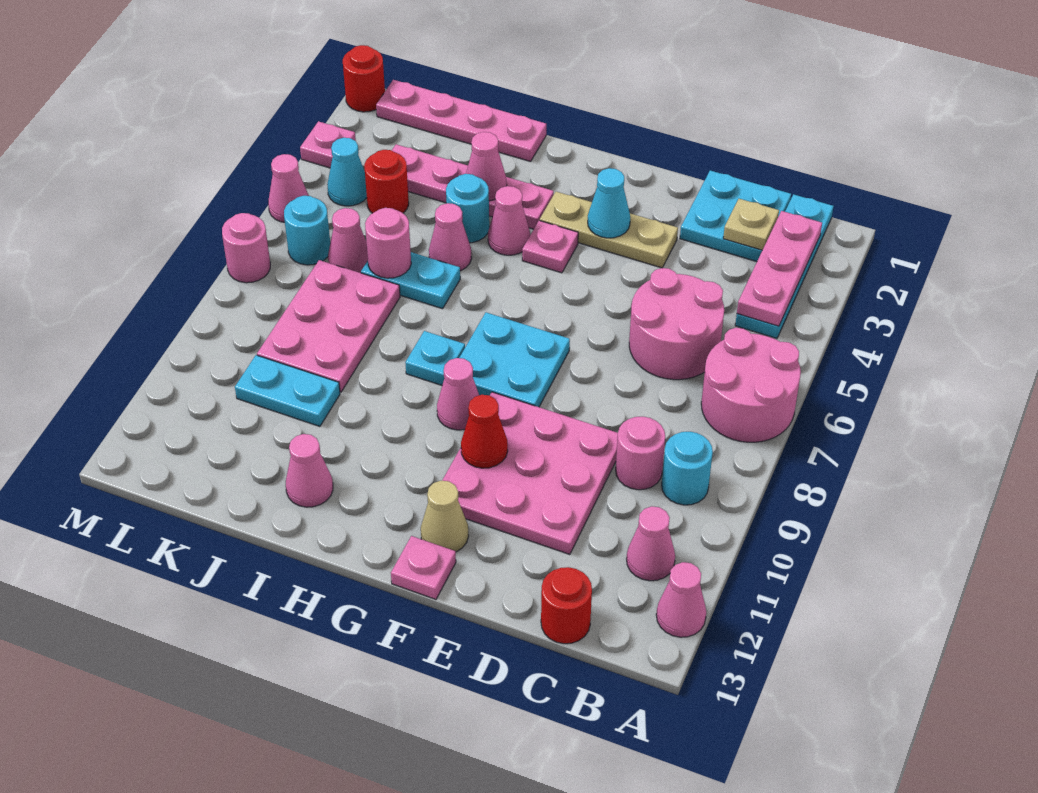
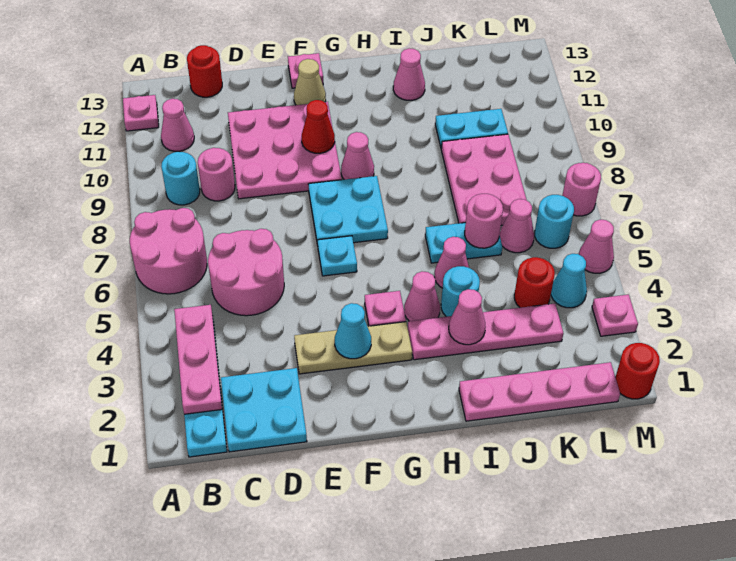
pink cone A12 level 1 -> pink plate A12 level 1
tan plate C2 level 2 -> none
cyan plate H8 level 1 -> cyan plate F6 level 1

